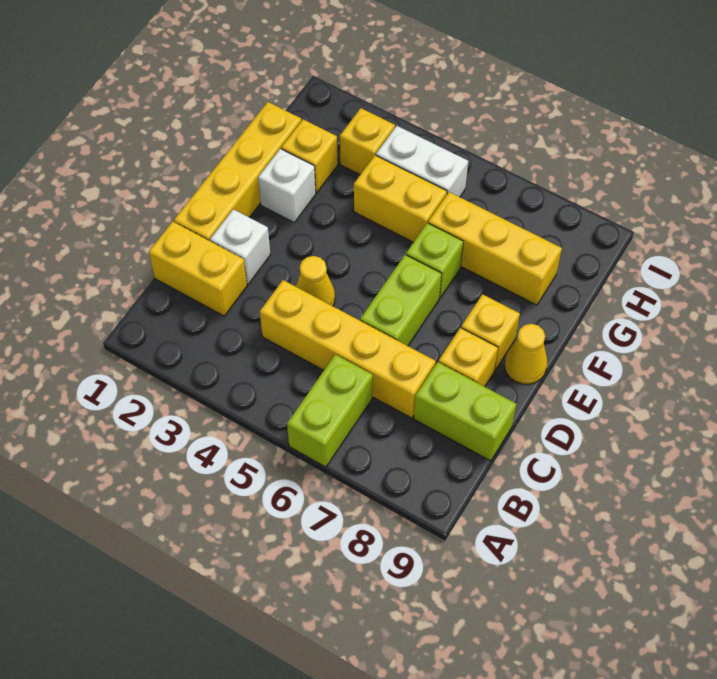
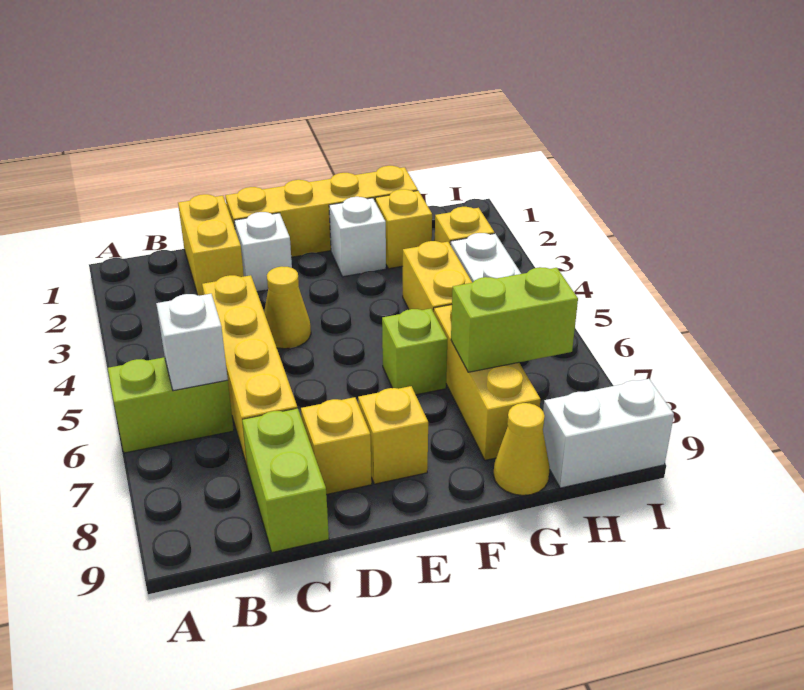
none -> white brick B6 level 2
lime brick D6:E6 level 1 -> lime brick G7:H7 level 2
yellow cone E9 level 1 -> yellow cone G9 level 1
none -> white brick H9:I9 level 1

